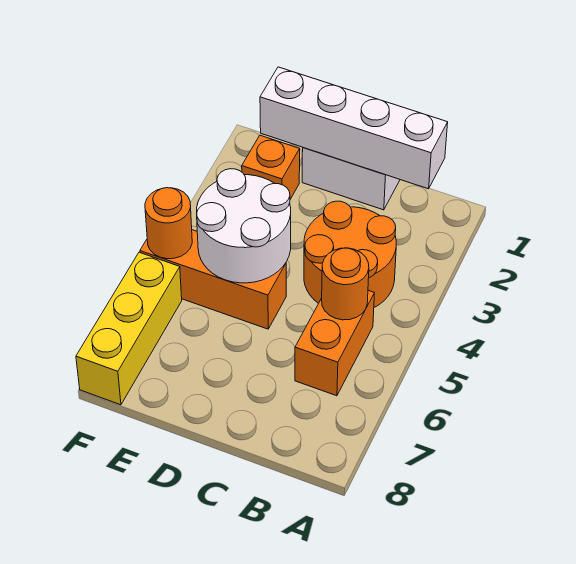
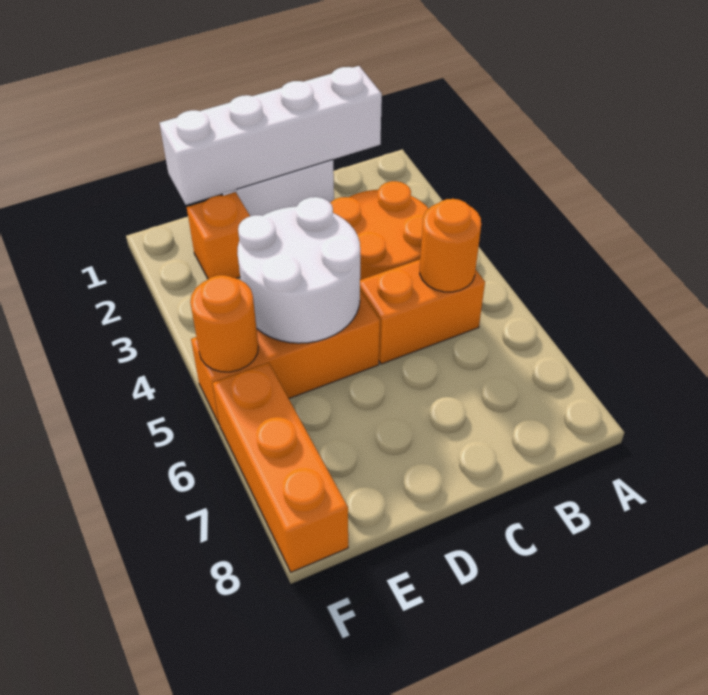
orange brick B5:B6 level 1 -> orange brick B5:C5 level 1
yellow brick F6:F8 level 1 -> orange brick F6:F8 level 1

